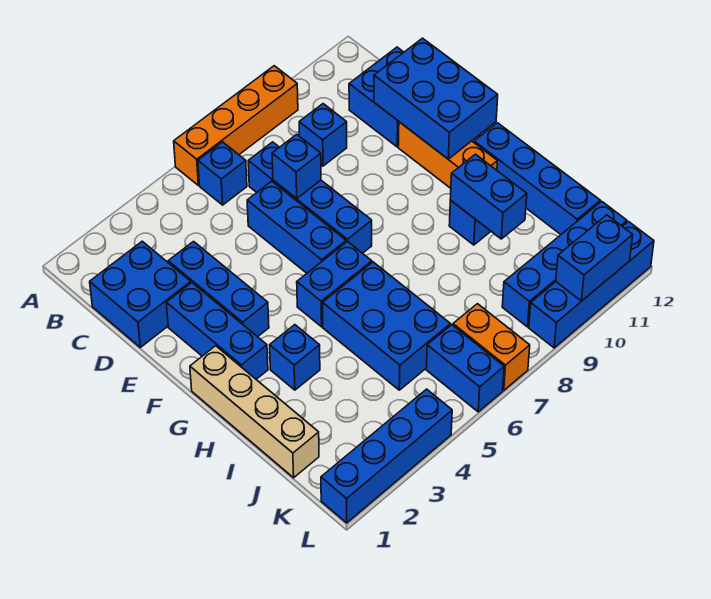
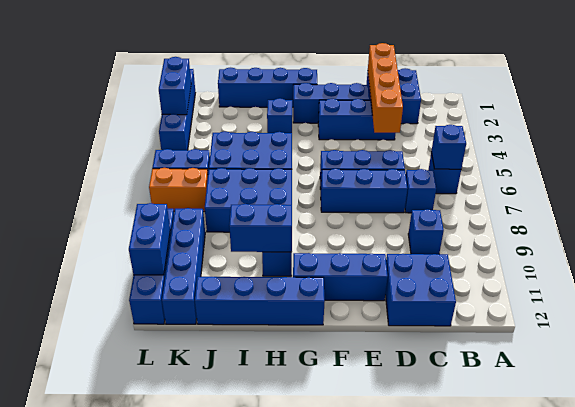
orange brick A6:A9 level 1 -> orange brick D1:D4 level 2
blue brick D7 level 2 -> blue brick B6 level 2
blue brick D11:F12 level 2 -> blue brick H7:J8 level 1
orange brick E11:G11 level 1 -> blue brick E11:G11 level 1
tan brick G1:J1 level 1 -> blue brick G1:J1 level 1
blue brick G5:G6 level 1 -> blue brick L2:L3 level 2

